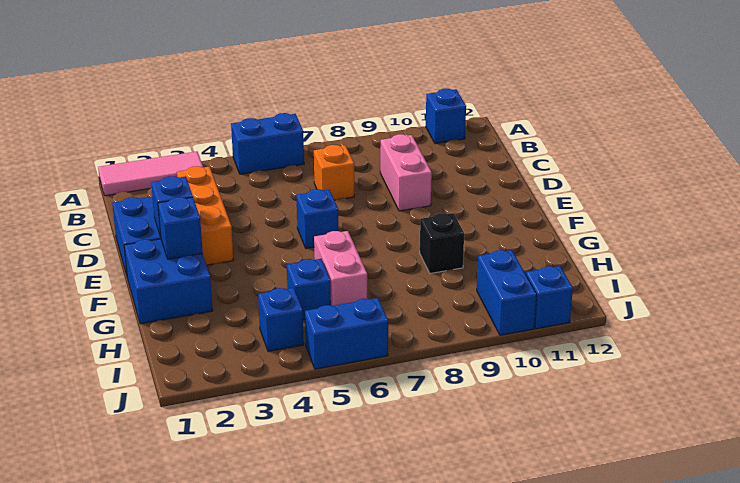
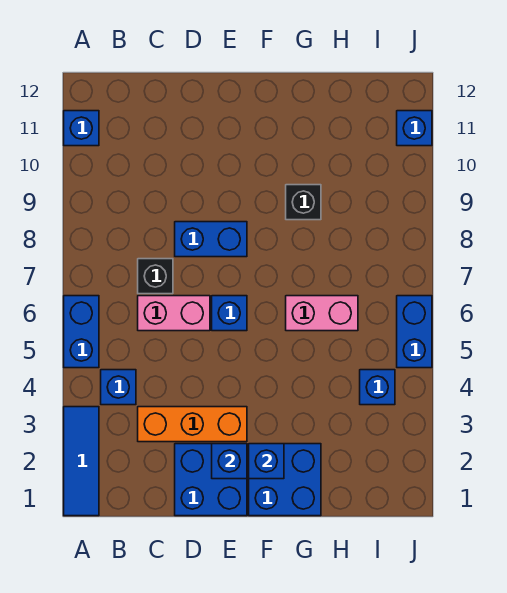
pink tile A1:A3 level 1 -> blue tile A1:A3 level 1
orange brick C7 level 1 -> black brick C7 level 1
pink brick C9:D9 level 1 -> pink brick C6:D6 level 1
blue brick H5 level 1 -> blue brick B4 level 1
blue brick I10:J10 level 1 -> blue brick D8:E8 level 1

